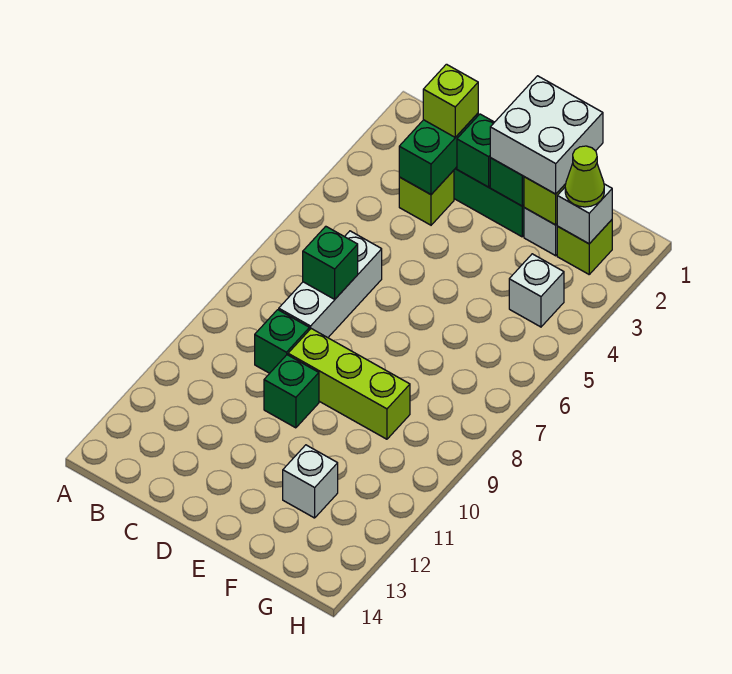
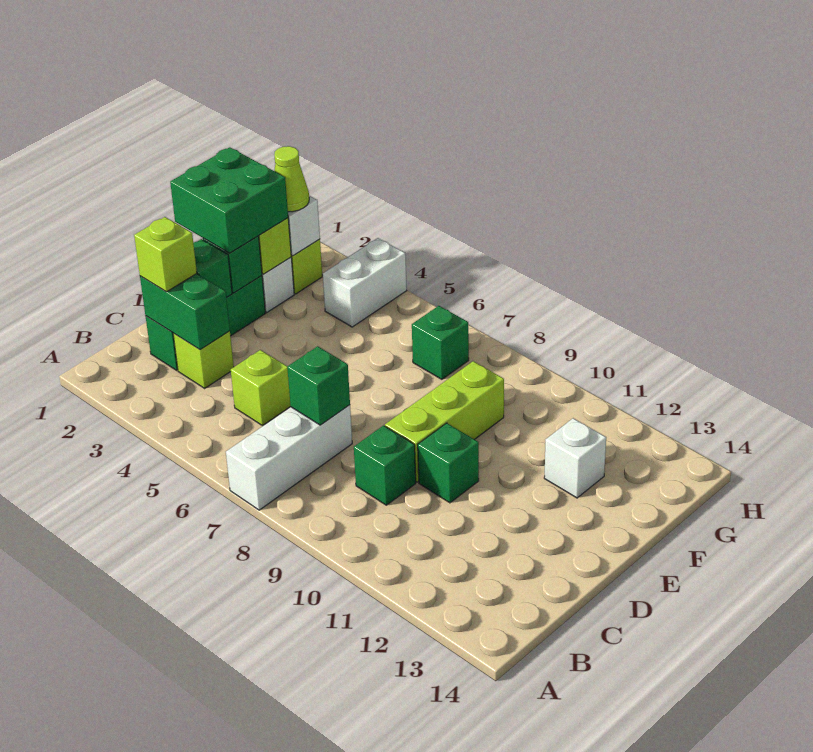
none -> lime brick C5 level 1
white brick C6:C8 level 1 -> white brick A7:C7 level 1
white brick E1:F2 level 3 -> green brick E1:F2 level 3
white brick G4 level 1 -> white brick G4:H4 level 1
none -> green brick G7 level 1

